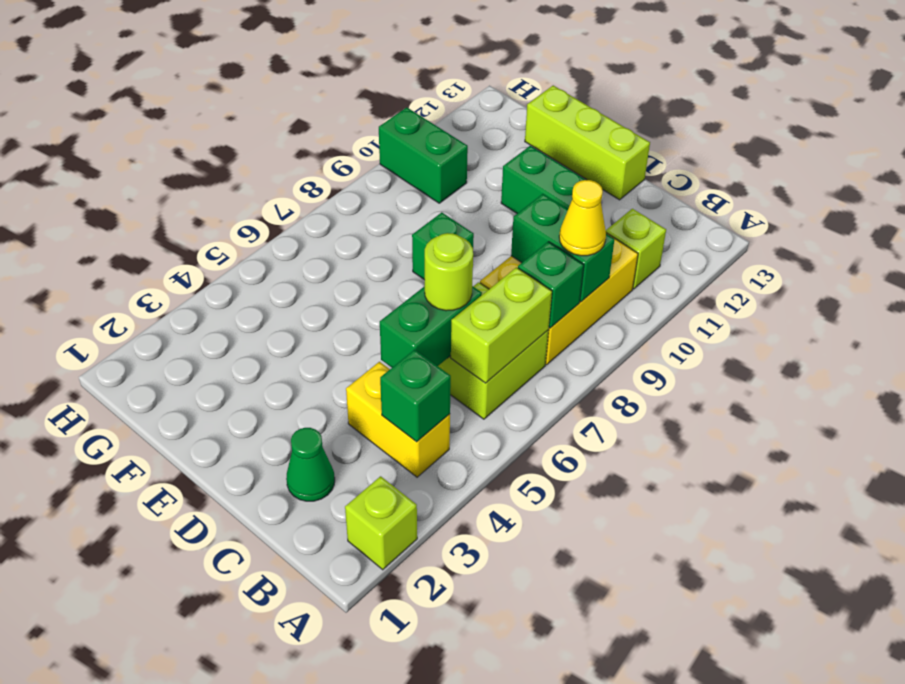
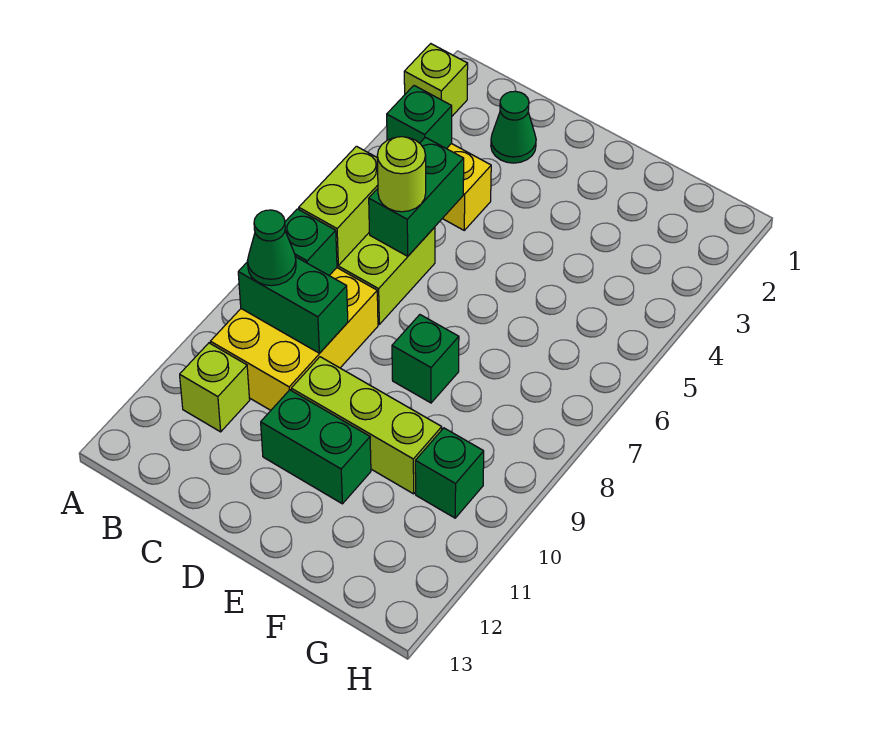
yellow cone B9 level 3 -> green cone B9 level 3
lime brick D13:F13 level 1 -> lime brick D10:F10 level 1
green brick G10:H10 level 1 -> green brick G10 level 1

